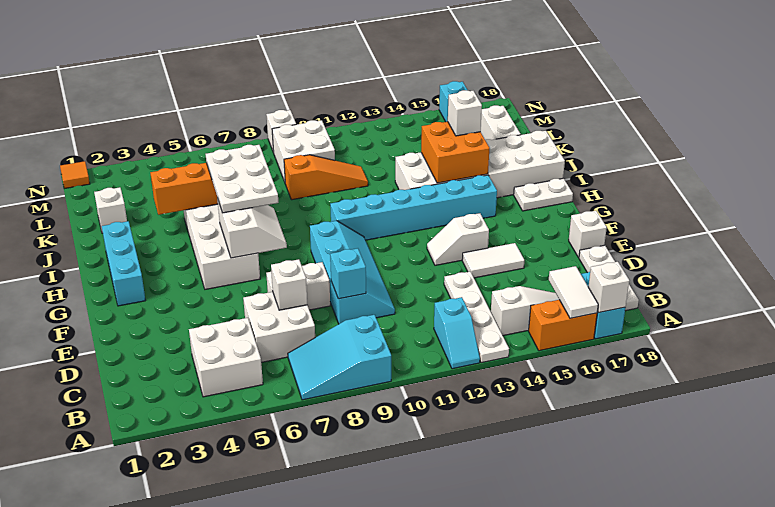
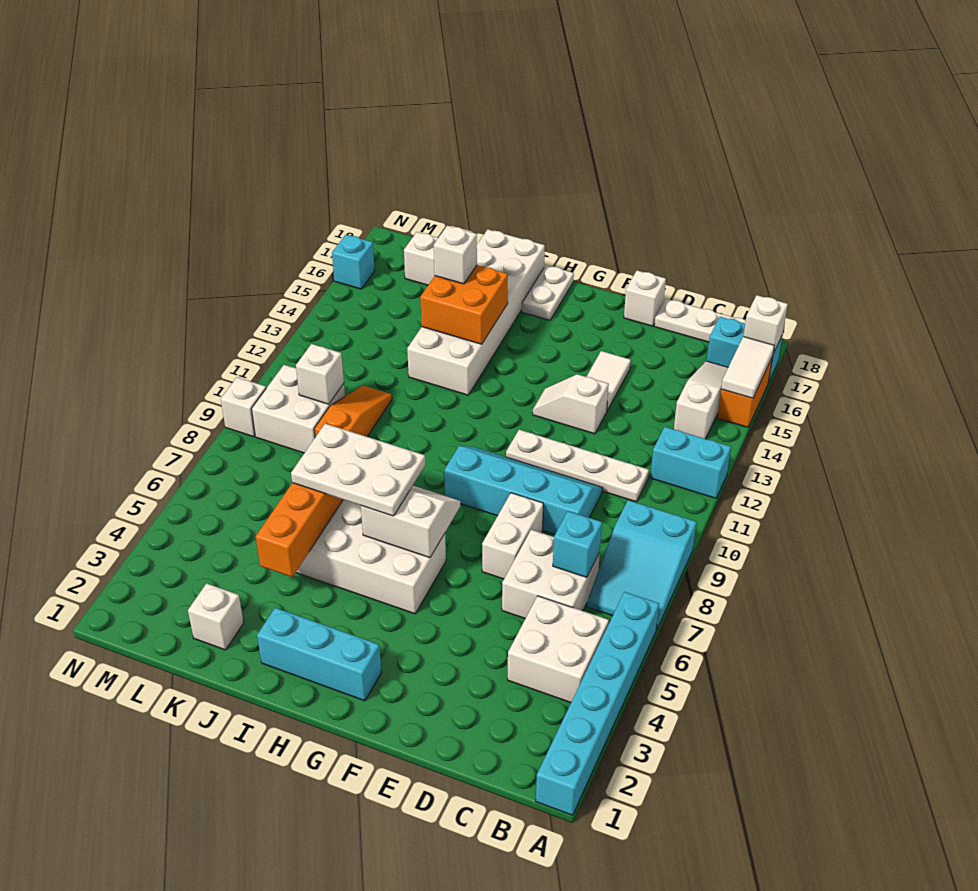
cyan slope A12:B12 level 1 top B -> cyan brick A12:B12 level 1
white plate A13:D13 level 1 -> white plate C11:F11 level 1
white tile A16:B16 level 2 -> white tile A15:A16 level 2
white brick D7 level 2 -> white brick L10 level 2
cyan brick D9 level 2 -> cyan brick C7 level 2
white slope F13:F14 level 1 top 14 -> white slope E13:F13 level 1 top E
cyan brick H10:H15 level 1 -> cyan brick A1:A6 level 1
orange tile N1 level 1 -> none

